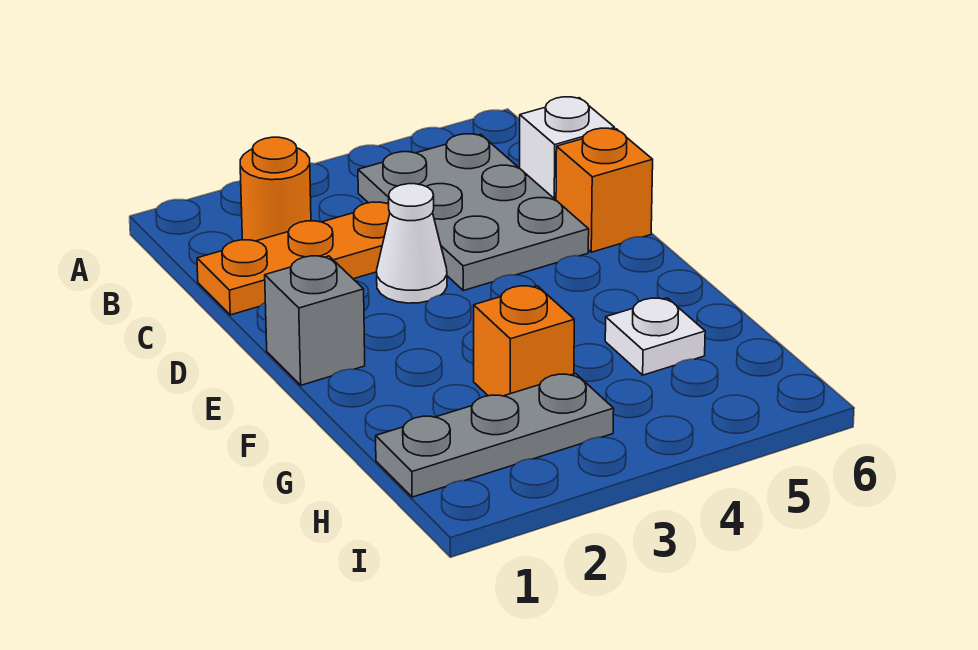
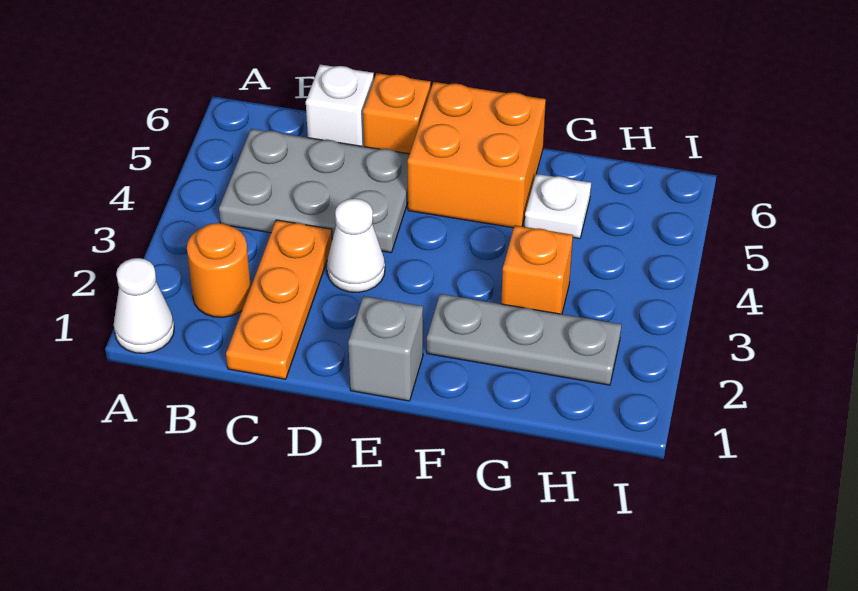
none -> white cone A1 level 1
none -> orange brick E5:F6 level 1
grey plate H1:H3 level 1 -> grey plate F2:H2 level 1

